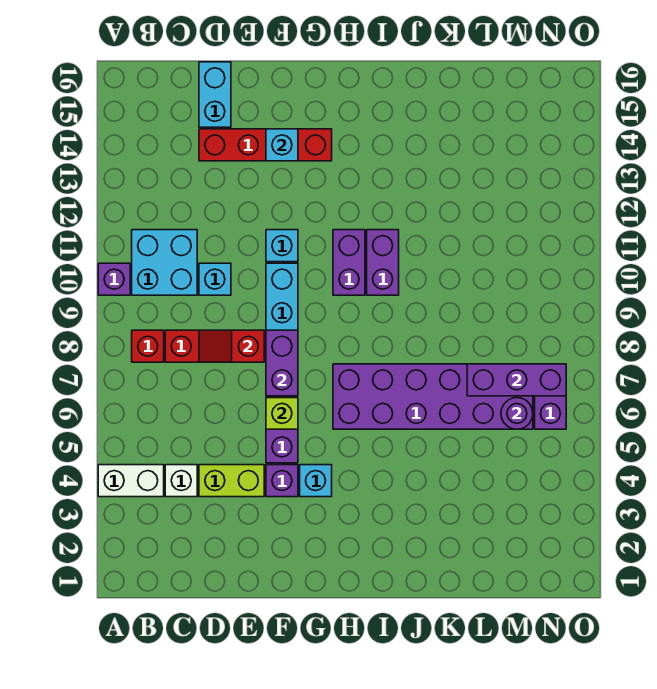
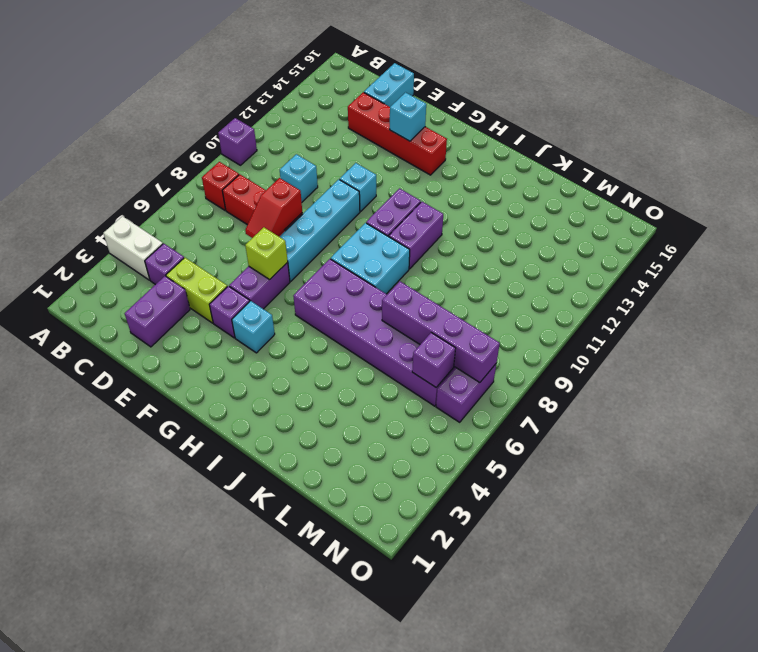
cyan brick B10:C11 level 1 -> cyan brick H8:I9 level 1
white brick C4 level 1 -> purple brick C4 level 1
red slope D8:E8 level 2 top E -> red slope E7:E8 level 2 top 8
purple brick F7:F8 level 2 -> purple brick D2:D3 level 1
purple brick L7:N7 level 2 -> purple brick K7:N7 level 2
purple round brick M6 level 2 -> purple brick M6 level 2

